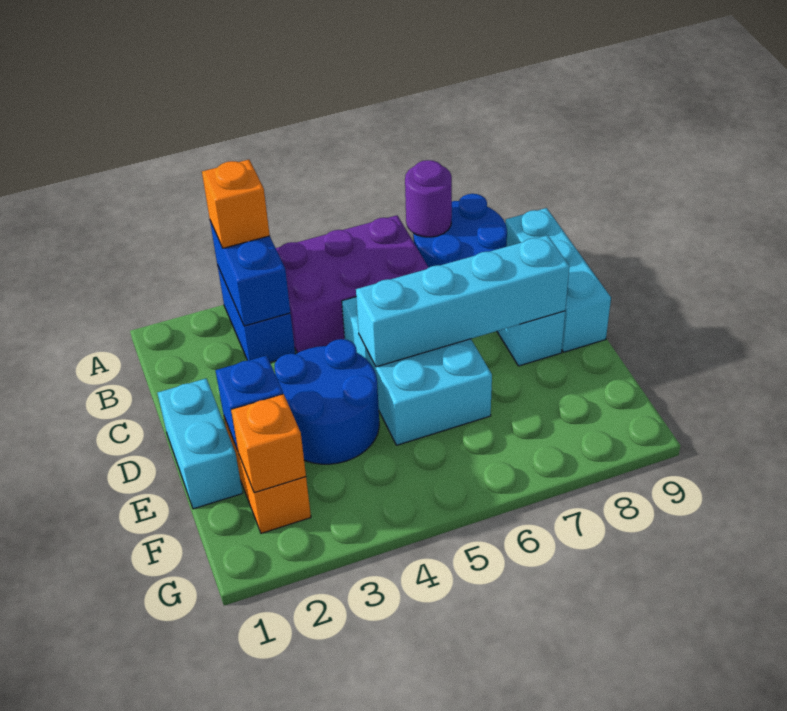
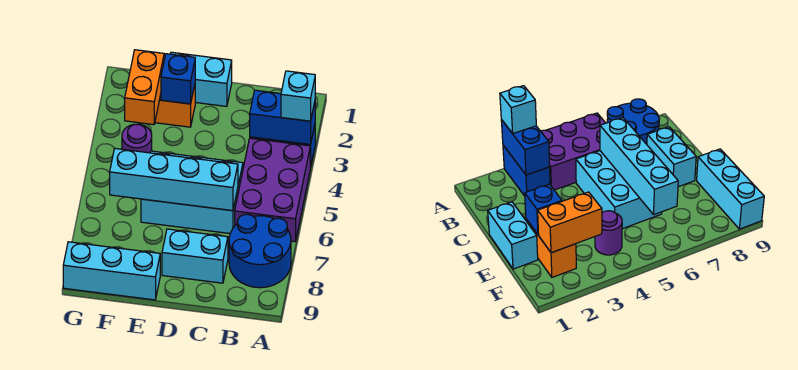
orange brick A3 level 3 -> cyan brick A3 level 3
purple round brick A7 level 2 -> purple round brick F4 level 1
cyan brick B9:D9 level 1 -> cyan brick E9:G9 level 1
blue round brick D3:E4 level 1 -> none
cyan brick D5:D8 level 2 -> cyan brick C6:F6 level 2
orange brick F2 level 2 -> orange brick F2:F3 level 2

